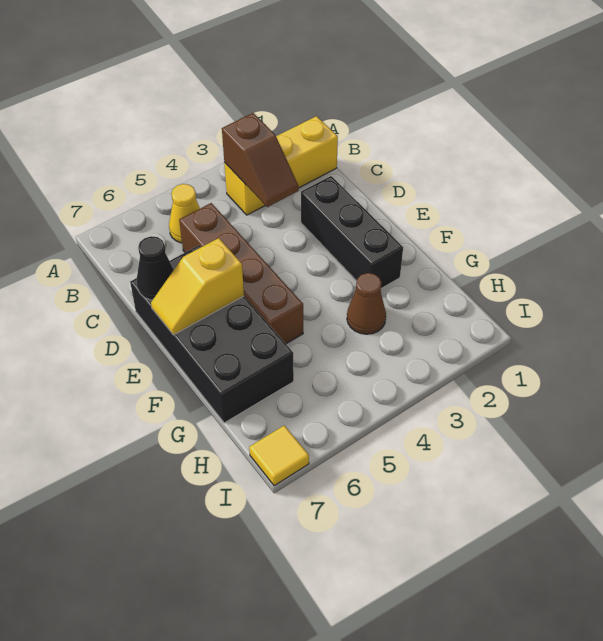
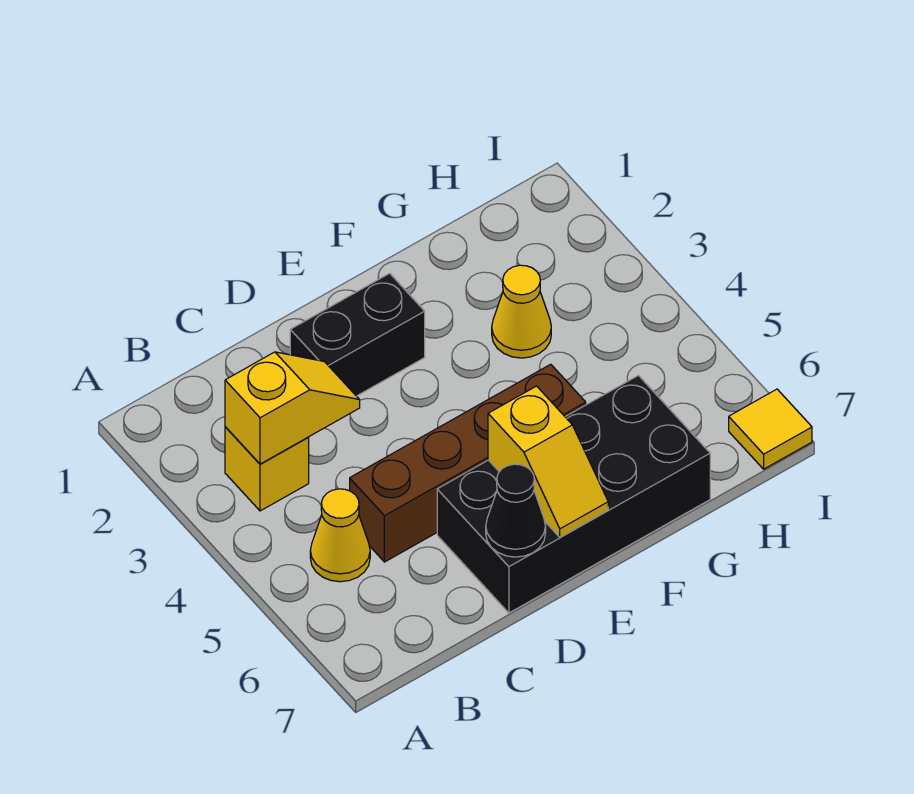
yellow brick B1:B3 level 1 -> yellow brick B3 level 1
brown slope B3:C3 level 2 top B -> yellow slope B3:C3 level 2 top B
black brick D2:F2 level 1 -> black brick D2:E2 level 1
brown cone G3 level 1 -> yellow cone G3 level 1

